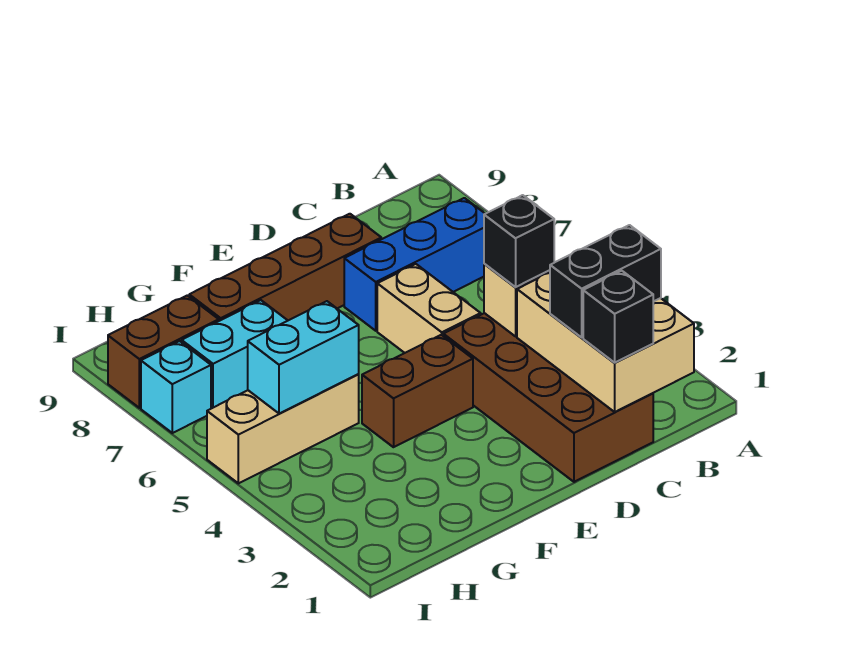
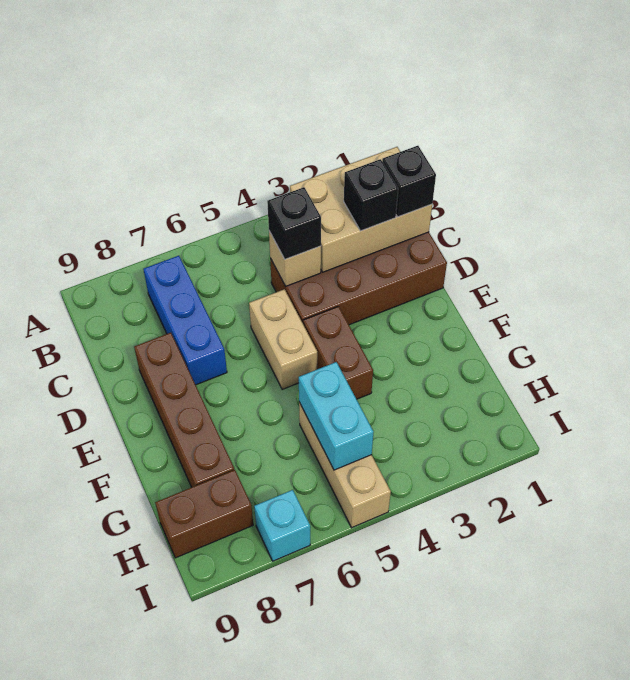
black brick B2:C2 level 3 -> black brick C2 level 3
tan brick D5:D6 level 1 -> tan brick D5:E5 level 1
cyan brick G7:H7 level 1 -> none
brown brick H8:I8 level 1 -> brown brick H8:H9 level 1

